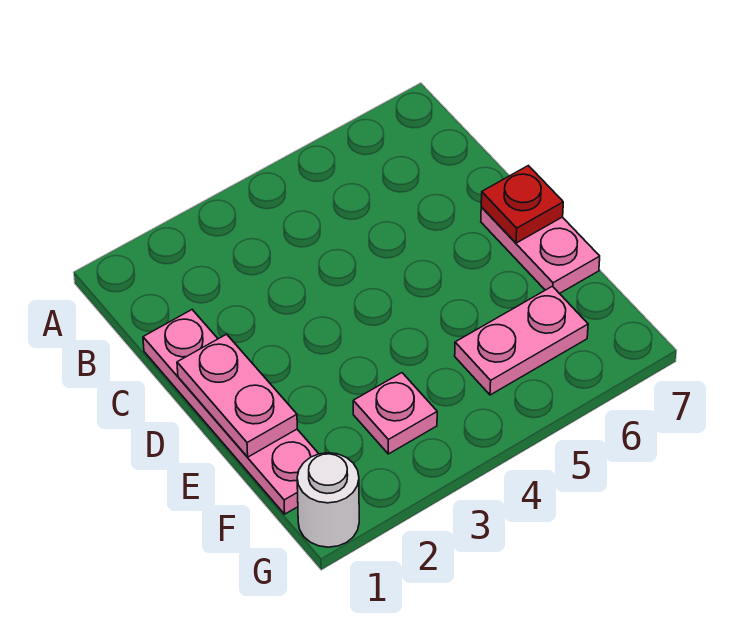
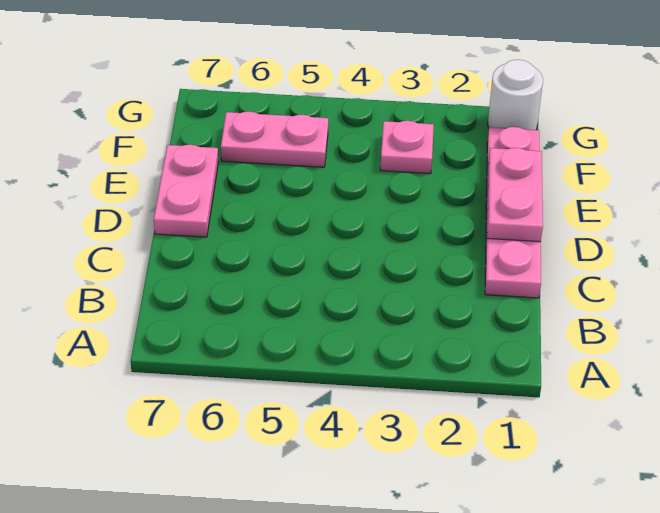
red plate D7 level 2 -> none

